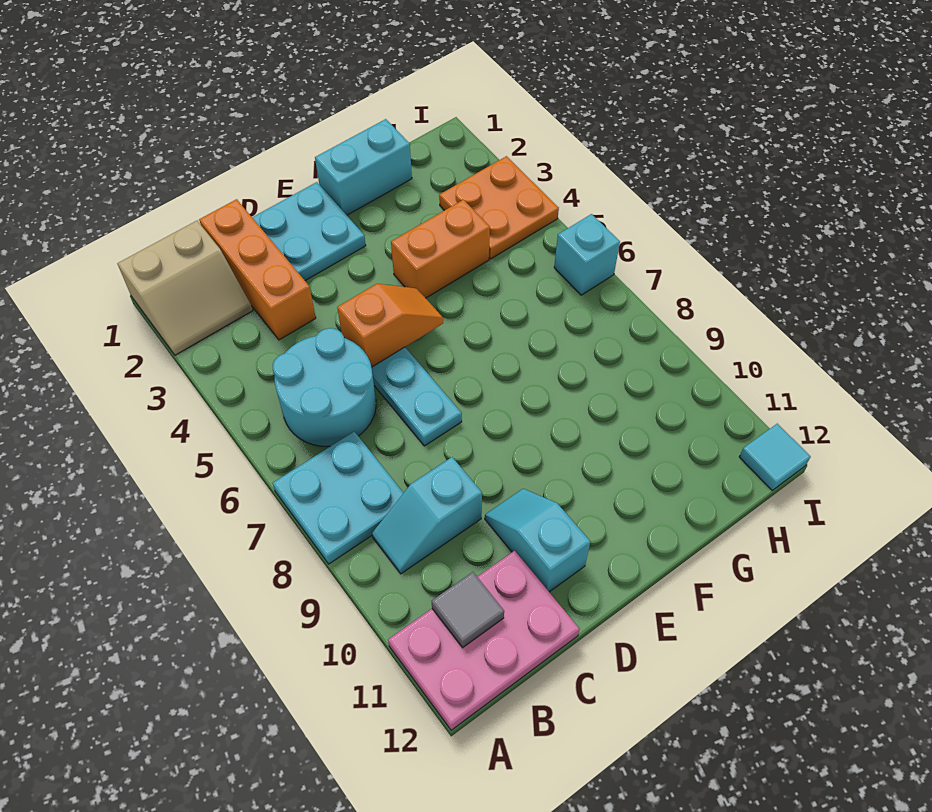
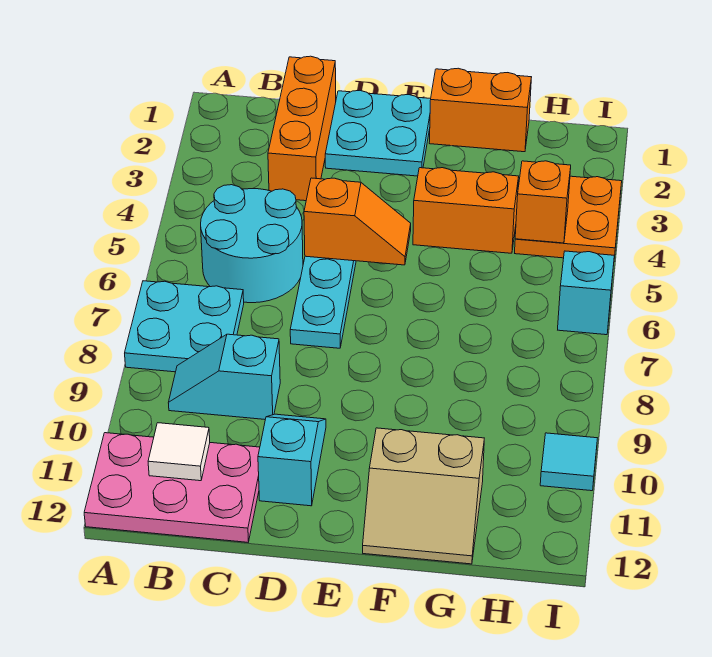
tan slope A1:B2 level 1 top 1 -> tan slope F11:G12 level 1 top 11
grey tile B11 level 2 -> white tile B11 level 2
cyan brick F1:G1 level 1 -> orange brick F1:G1 level 1
none -> orange brick H4 level 2
cyan tile I12 level 1 -> cyan tile I10 level 1

